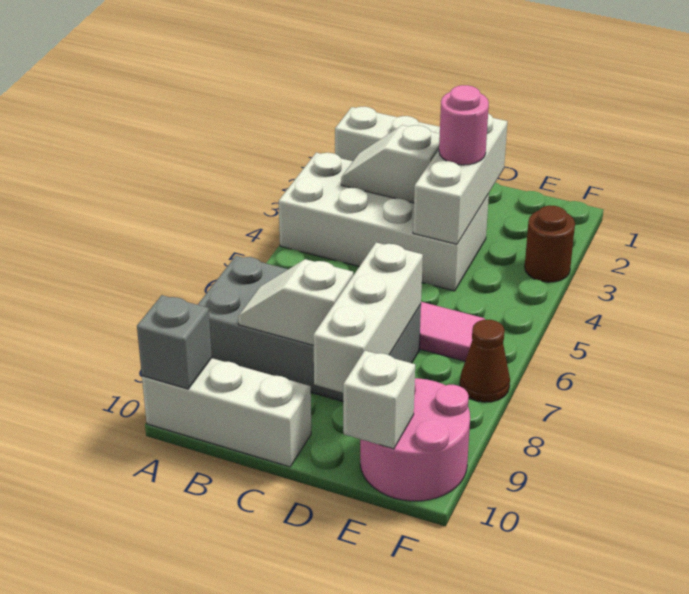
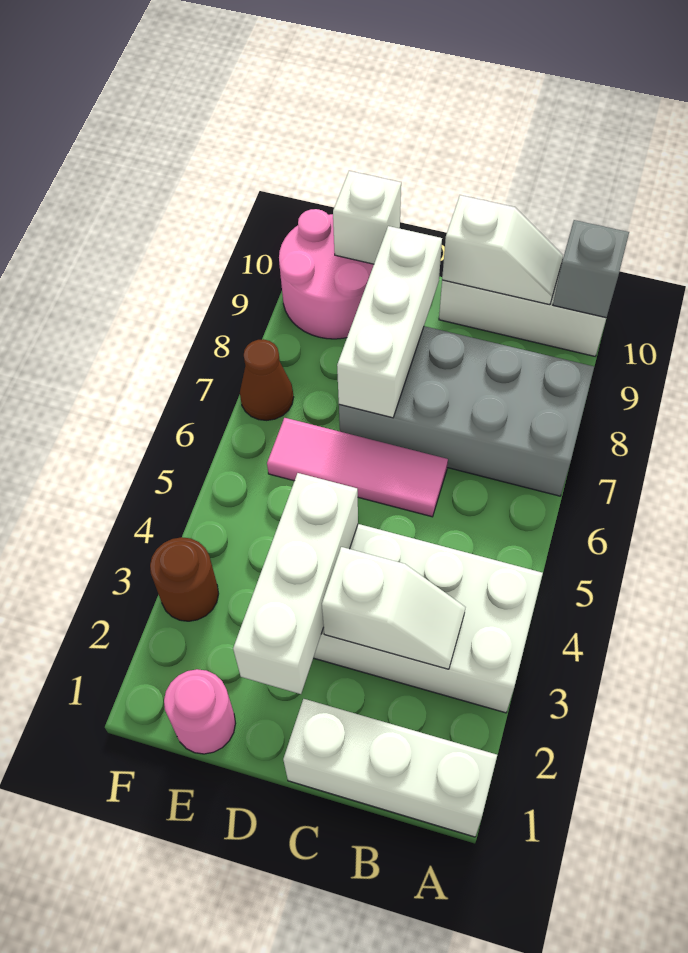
white slope B8:C8 level 2 top C -> white slope B10:C10 level 2 top C
pink round brick D3 level 3 -> pink round brick E1 level 1

